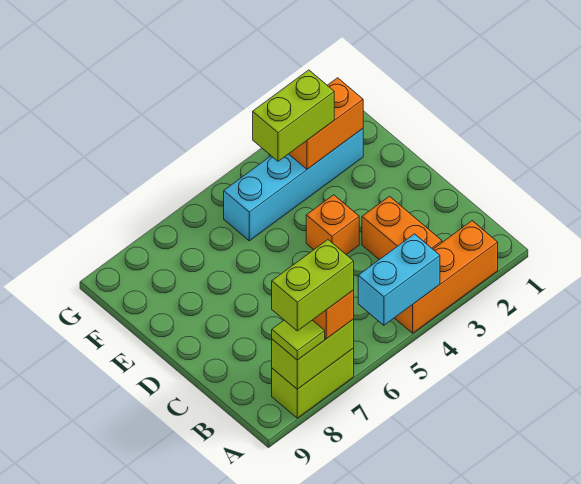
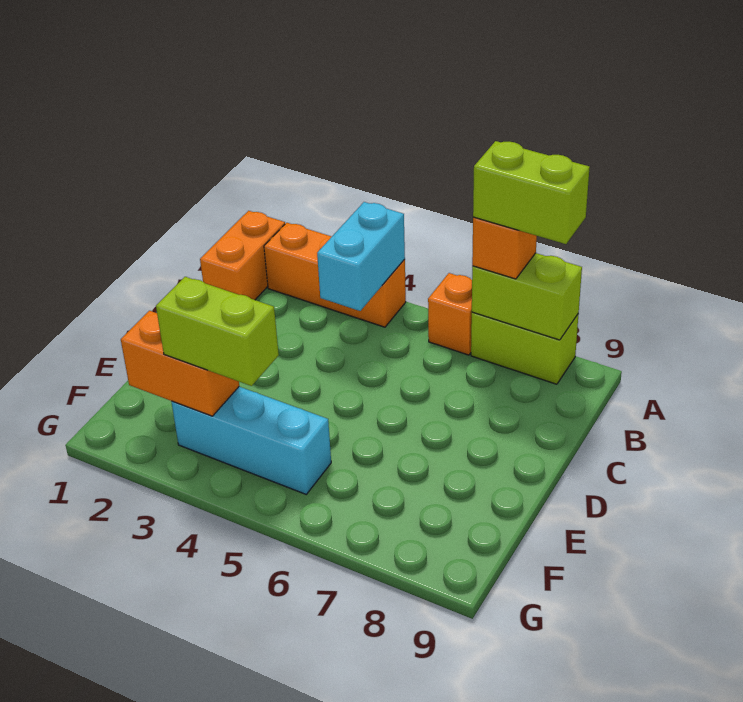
cyan brick A4:A5 level 2 -> cyan brick A4:B4 level 2
lime tile A8 level 3 -> none
orange brick B3:C3 level 1 -> orange brick A1:B1 level 1
orange brick D4 level 1 -> orange brick A6 level 1
cyan brick F2:F5 level 1 -> cyan brick F3:F5 level 1

